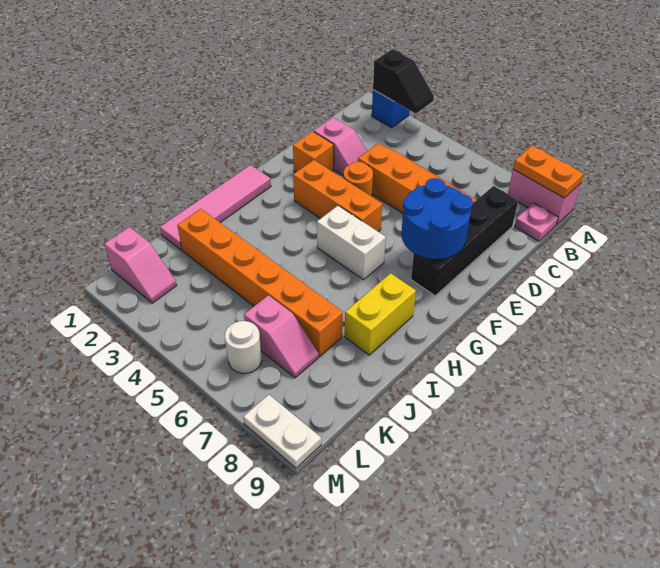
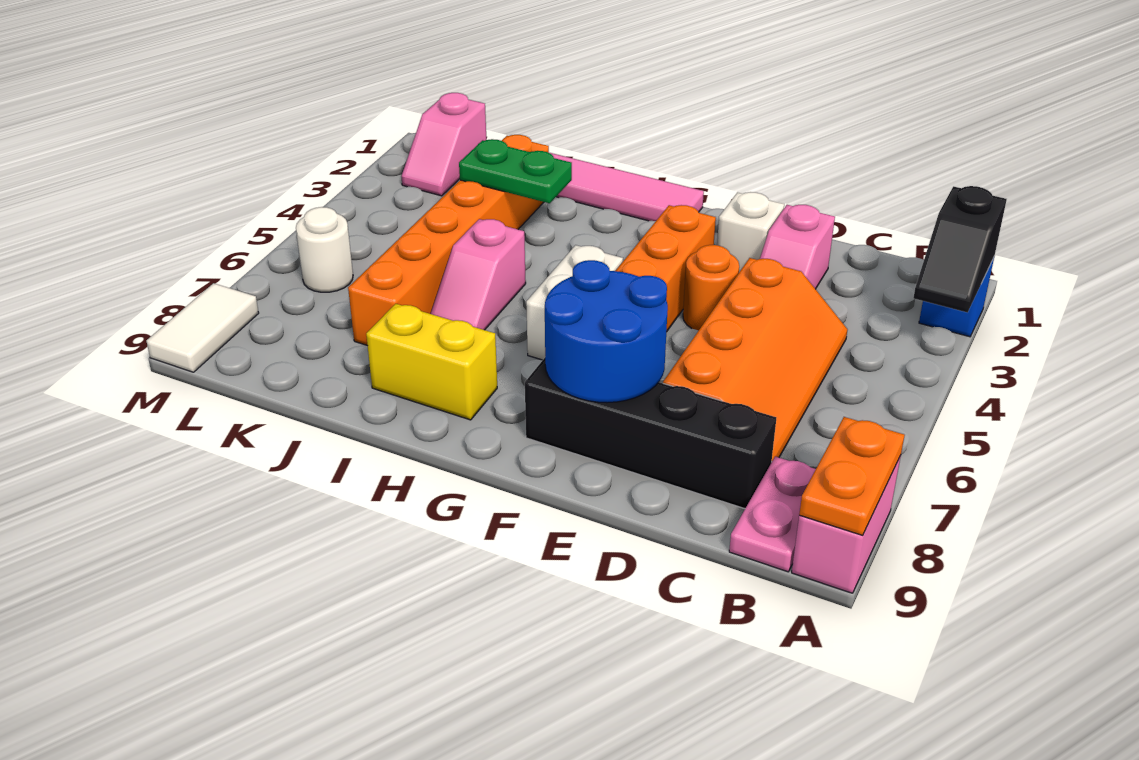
pink plate B9 level 1 -> pink plate B8:B9 level 1
orange brick E2 level 1 -> white brick E2 level 1
none -> green plate I3:J3 level 2
pink slope K6:K7 level 1 top 6 -> pink slope I5:I6 level 1 top 5
white plate M8:M9 level 1 -> white tile M8:M9 level 1

